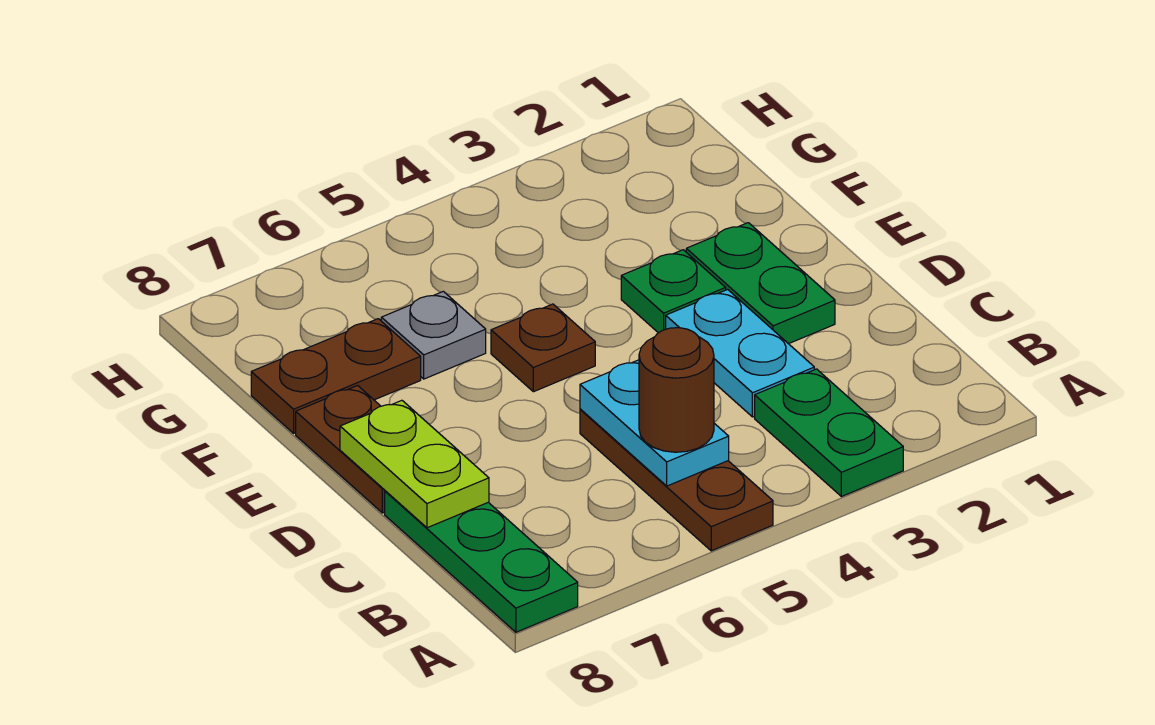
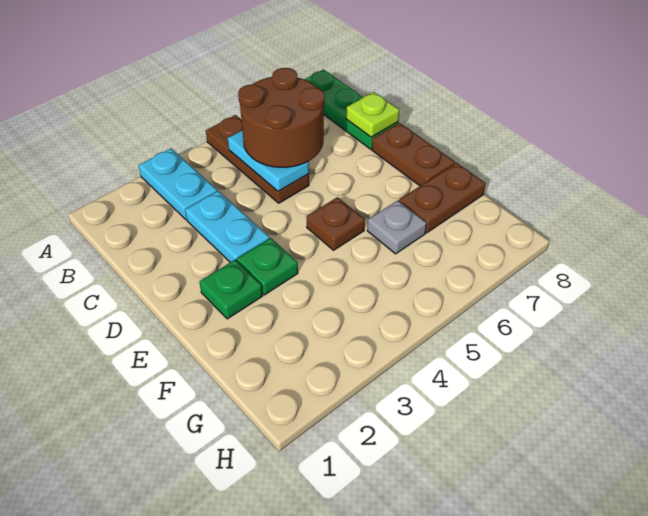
green plate A3:B3 level 1 -> cyan plate A3:B3 level 1
brown round brick B5 level 3 -> brown round brick B5:C6 level 3
lime plate C8:D8 level 2 -> lime plate C8 level 2
green plate D2:E2 level 1 -> green plate E2 level 1

